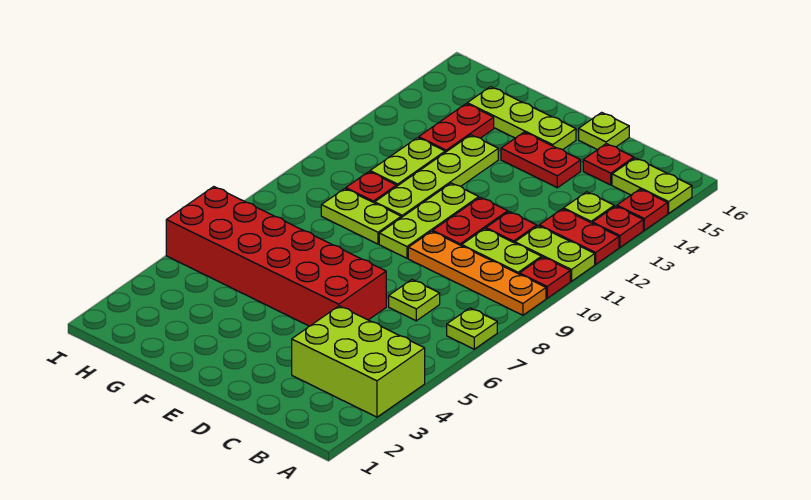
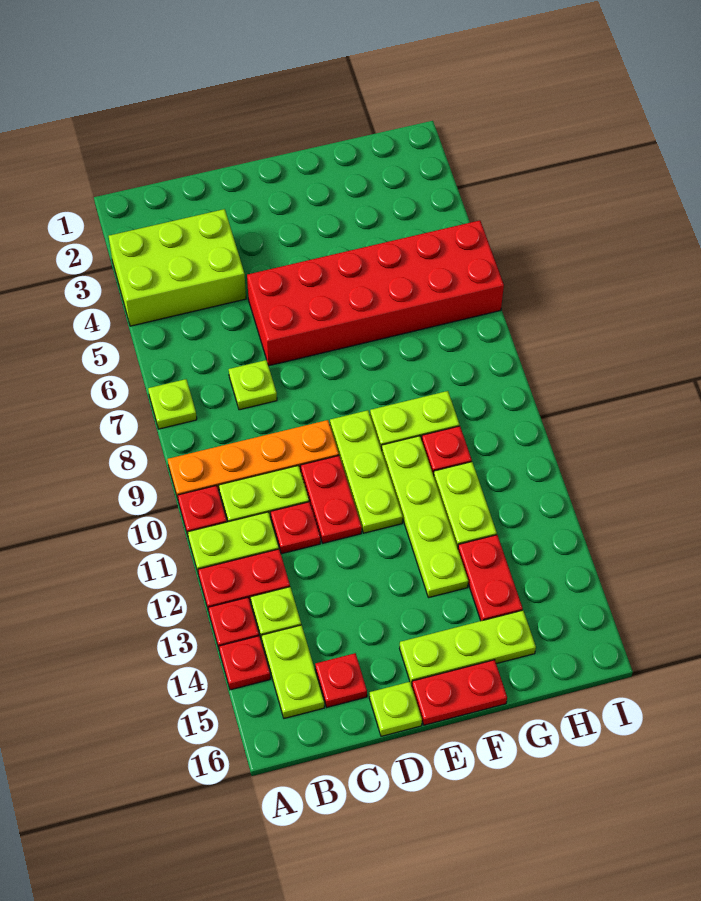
lime plate A15:B15 level 1 -> lime plate B14:B15 level 1
red plate D14:E14 level 1 -> red plate E16:F16 level 1

